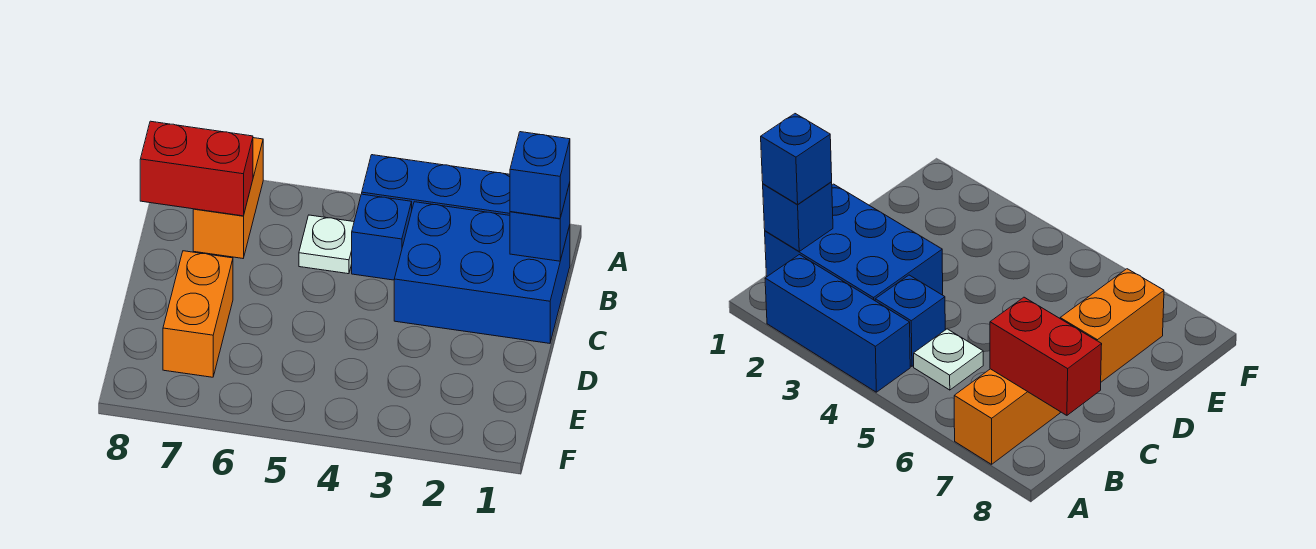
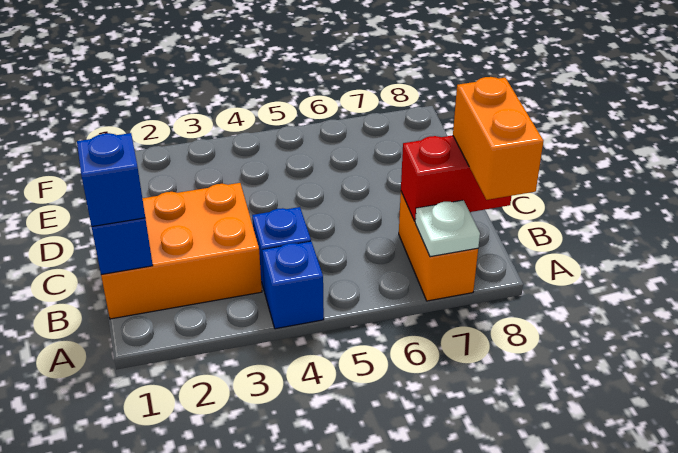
blue brick A2:A4 level 1 -> blue brick A4 level 1
blue brick B1:C3 level 1 -> orange brick B1:C3 level 1
white plate B5 level 1 -> white plate A7 level 2
orange brick D7:E7 level 1 -> orange brick A8:B8 level 3

